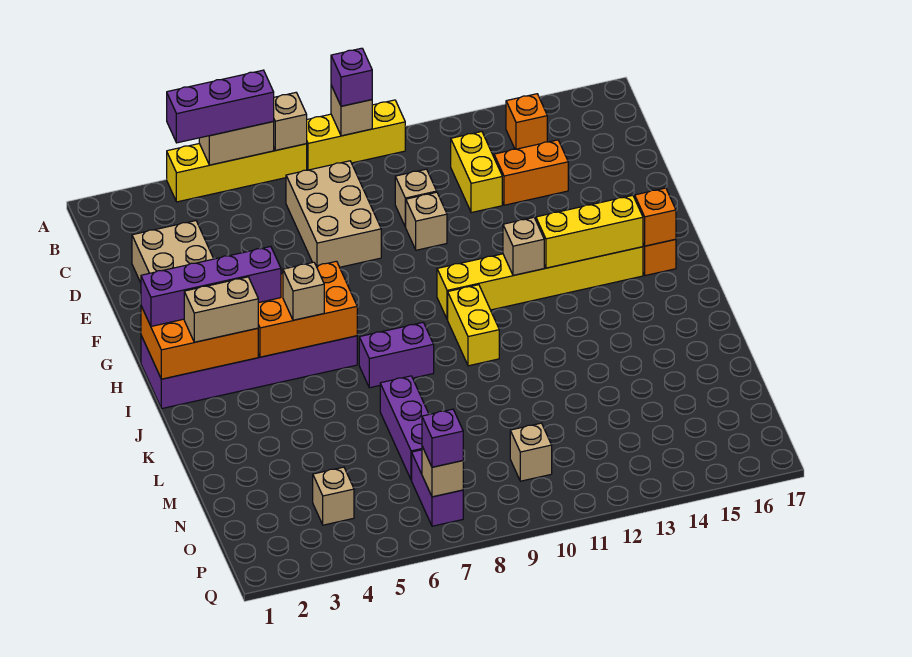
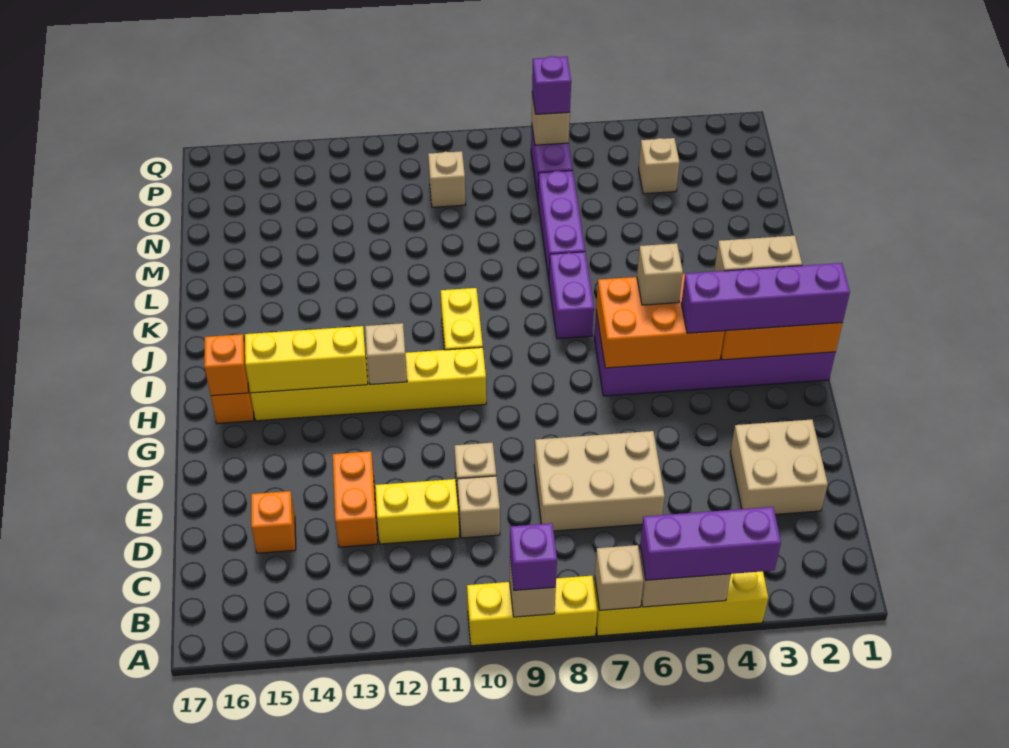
orange brick B14 level 1 -> orange brick D15 level 1
tan brick C7:E8 level 1 -> tan brick D6:E8 level 1
yellow brick C12:D12 level 1 -> yellow brick D11:D12 level 1
orange brick D13:D14 level 1 -> orange brick D13:E13 level 1
purple brick J7:J8 level 1 -> purple brick J7:K7 level 1

